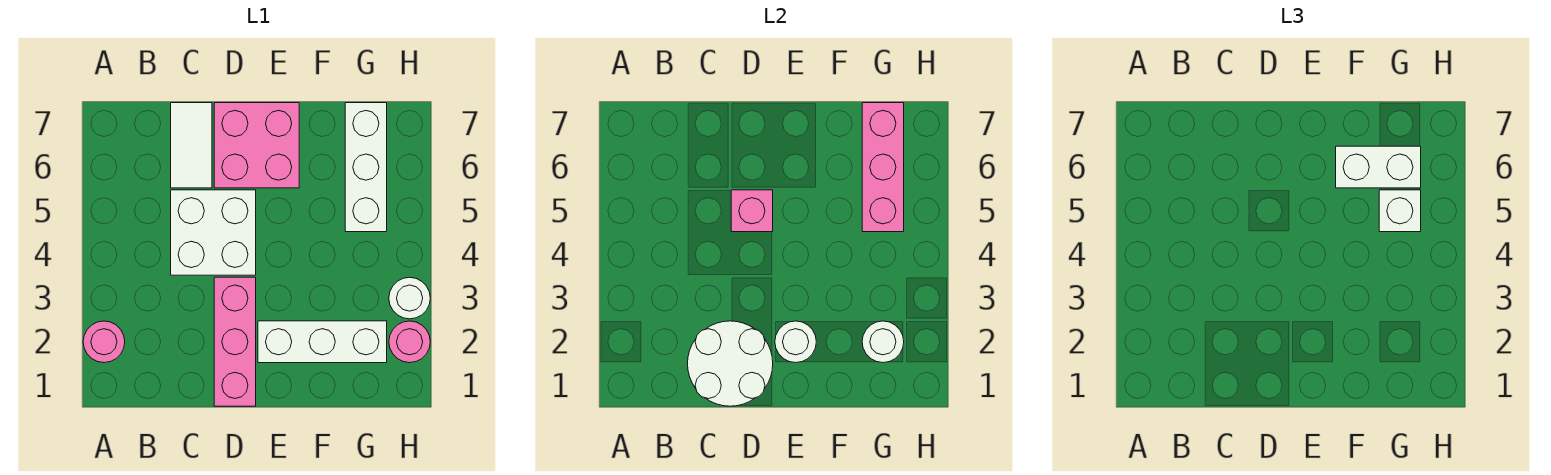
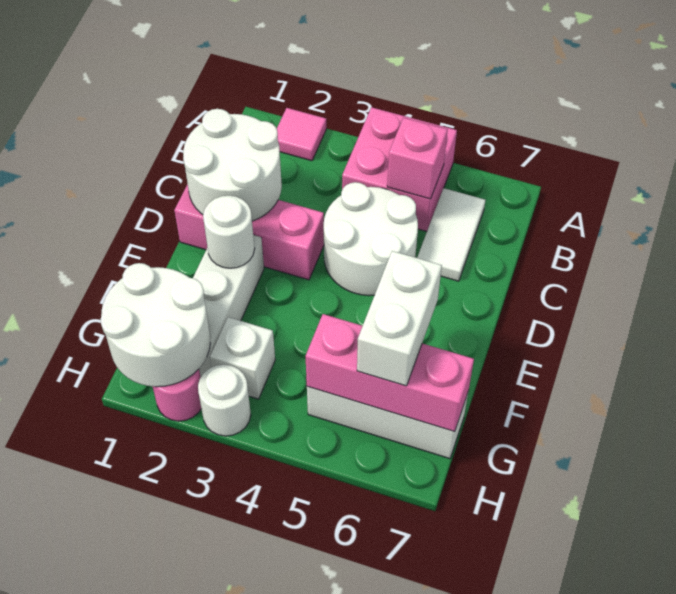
pink round brick A2 level 1 -> pink tile A2 level 1
white brick C4:D5 level 1 -> white round brick C4:D5 level 1
white tile C6:C7 level 1 -> white tile B6:C6 level 1
pink brick D5 level 2 -> pink brick B5 level 2
pink brick D6:E7 level 1 -> pink brick A4:B5 level 1
white round brick G2 level 2 -> white round brick G1:H2 level 2
white brick G5 level 3 -> white brick G3 level 1

